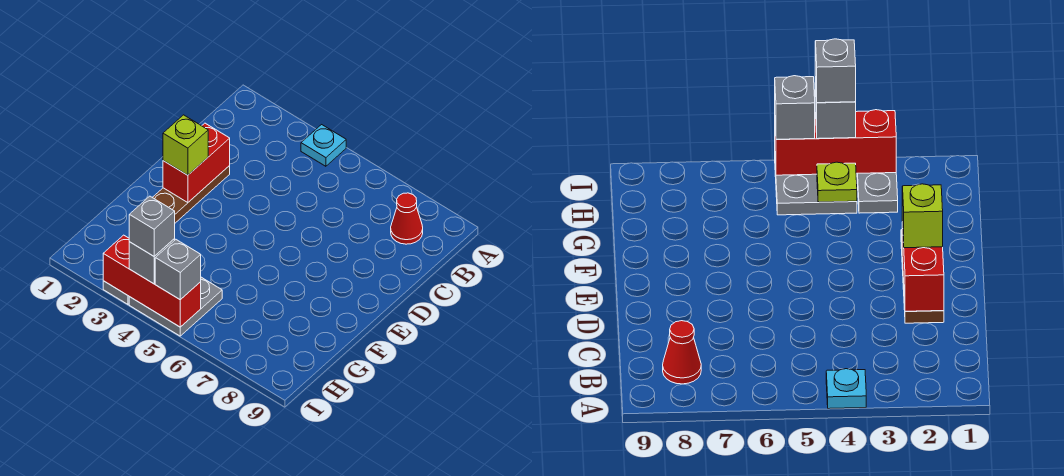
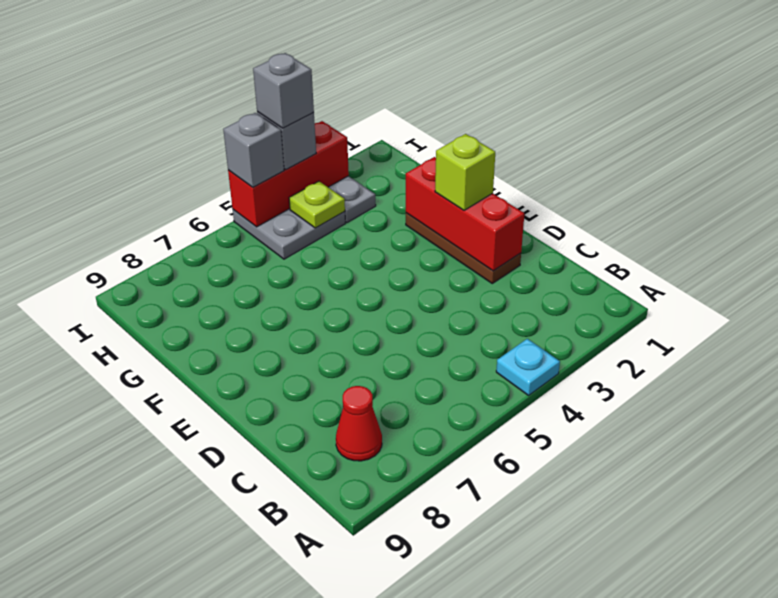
red brick D2:E2 level 2 -> red brick D2:F2 level 2

